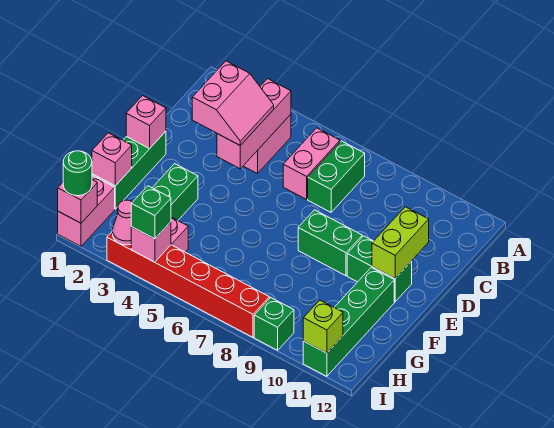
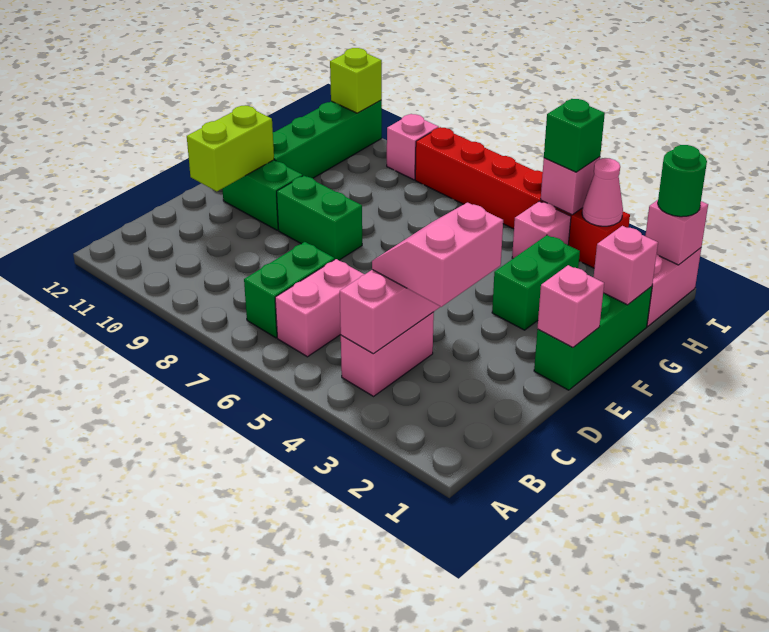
green brick I9 level 1 -> pink brick I9 level 1

